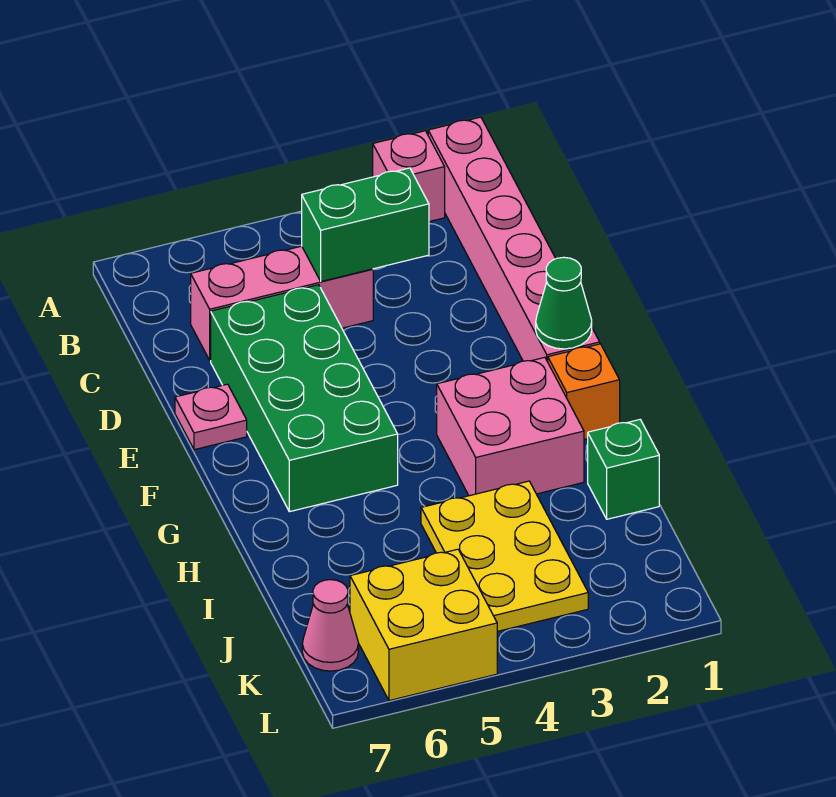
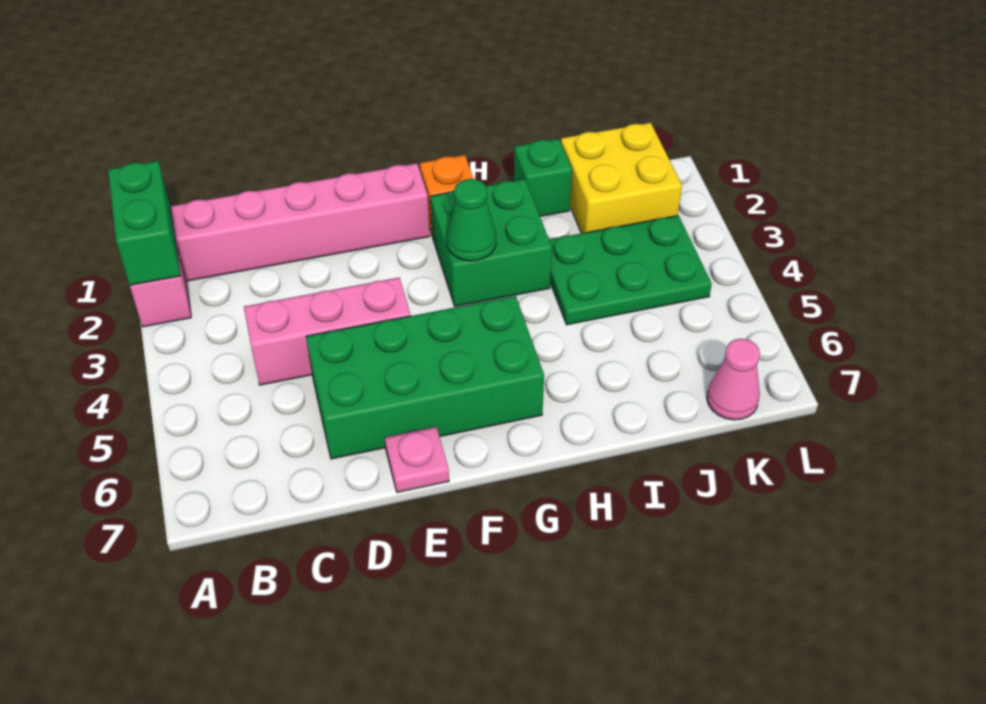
green brick C3:C4 level 2 -> green brick A1:A2 level 2
pink brick C4:C6 level 1 -> pink brick C4:E4 level 1
green cone F1 level 2 -> green cone G3 level 2
pink brick G2:H3 level 1 -> green brick G2:H3 level 1
yellow plate I3:K4 level 1 -> green plate I3:K4 level 1
yellow brick K5:L6 level 1 -> yellow brick J1:K2 level 1

